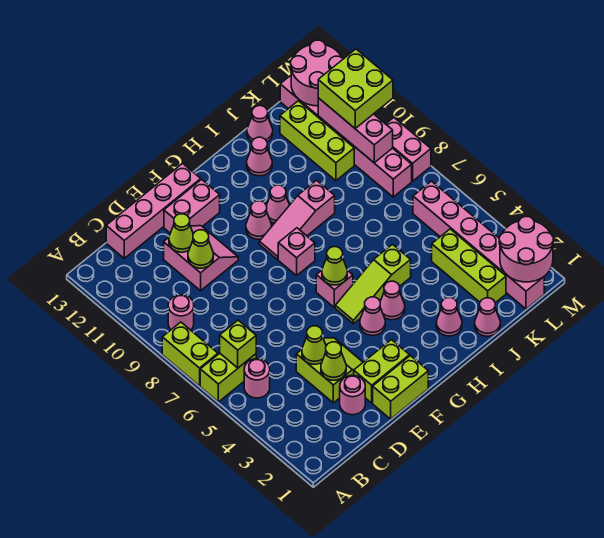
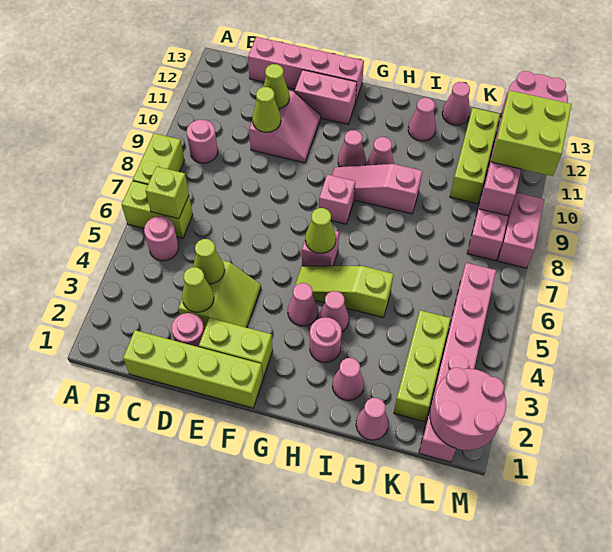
lime brick E1:F1 level 1 -> lime brick C1:F1 level 1
none -> pink round brick H3 level 1

